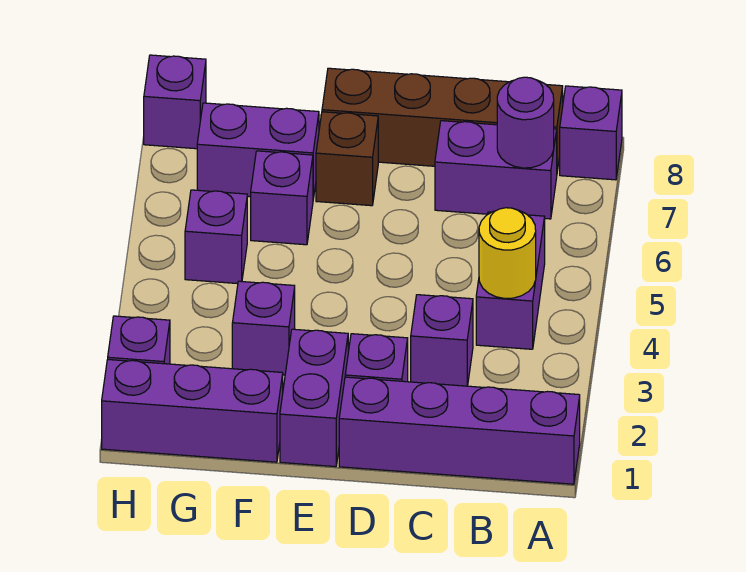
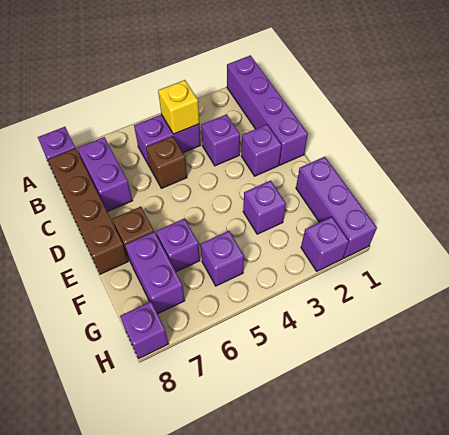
yellow round brick B4 level 2 -> yellow brick B4 level 2
purple round brick B7 level 2 -> none
none -> brown brick C5 level 1
purple brick E1:E2 level 1 -> none

